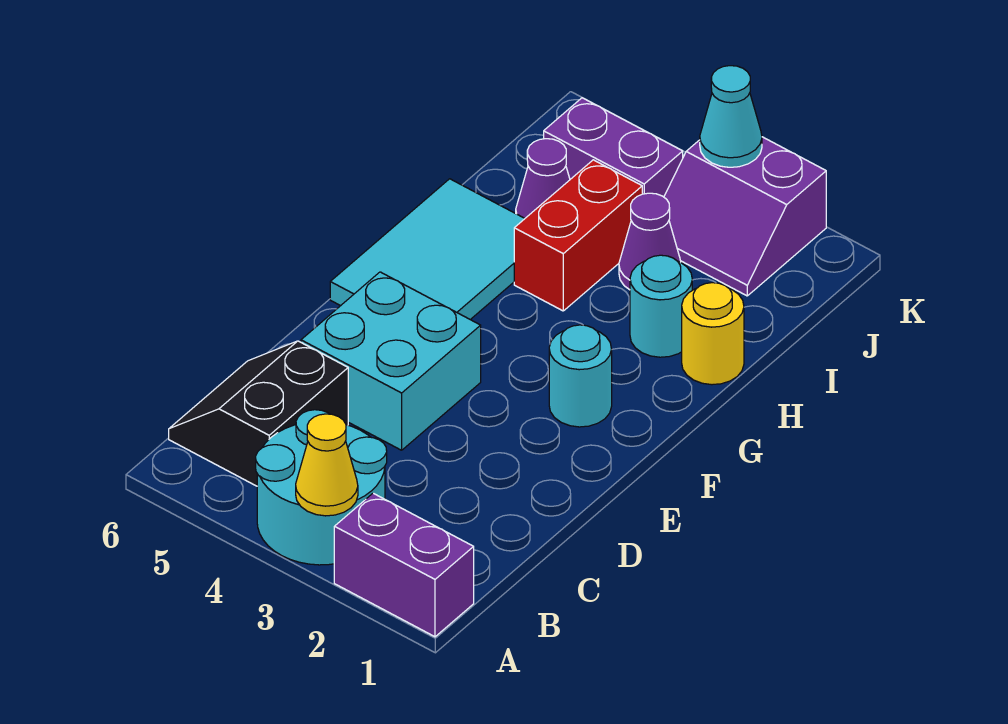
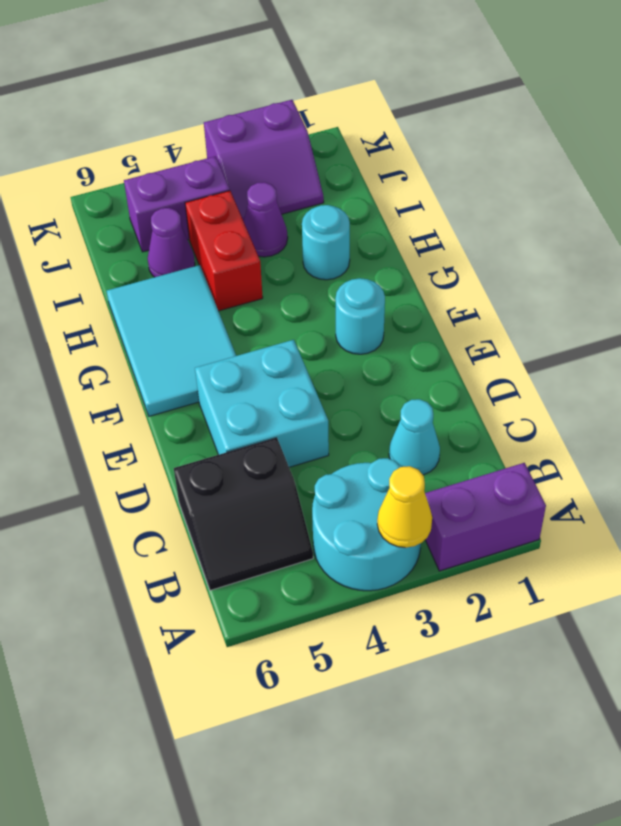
black slope B5:C6 level 1 top 5 -> black slope B5:C6 level 1 top C
yellow round brick H1 level 1 -> none
cyan cone K3 level 2 -> cyan cone C2 level 1

